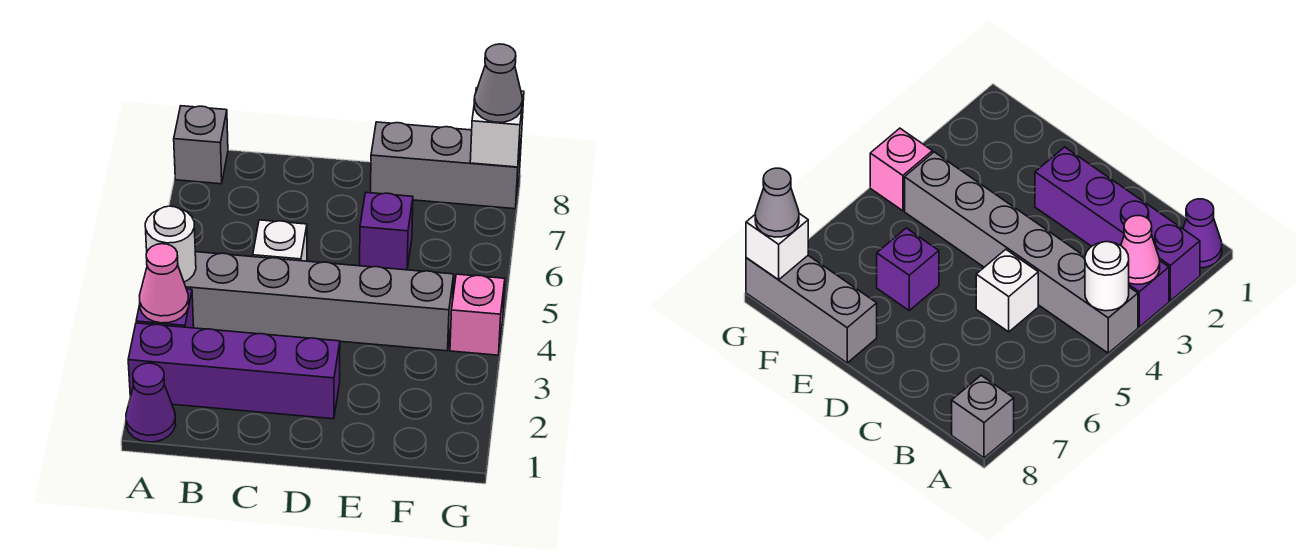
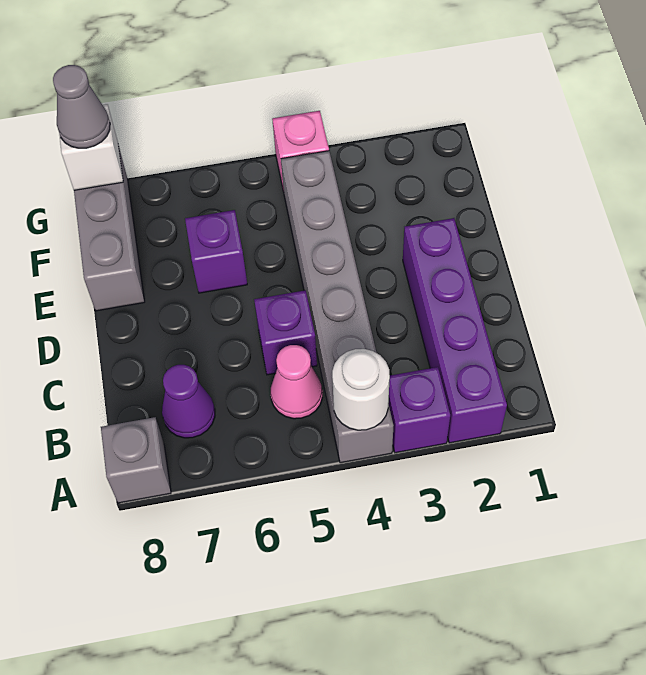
purple cone A1 level 1 -> purple cone B7 level 1
pink cone A3 level 2 -> pink cone B5 level 1
white brick C5 level 1 -> purple brick C5 level 1

